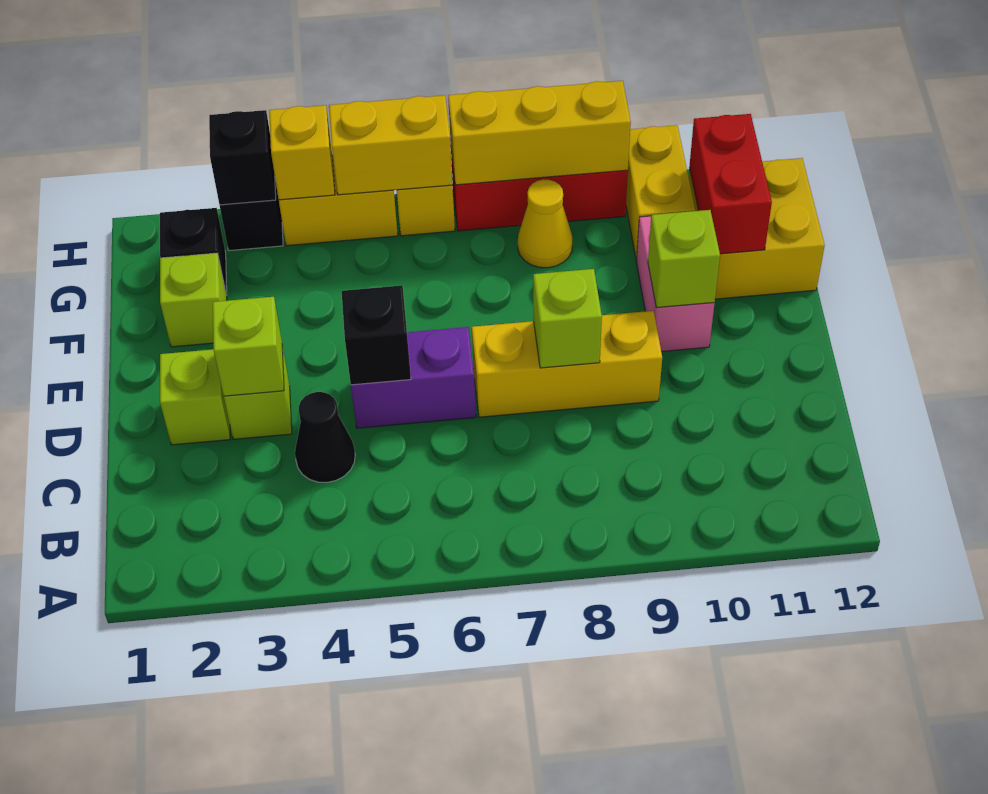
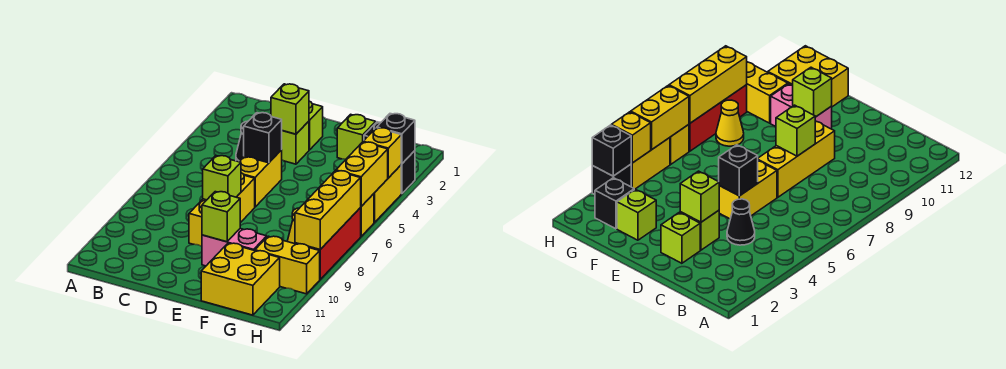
purple brick D5:D6 level 1 -> yellow brick D5:D6 level 1
red brick F11:G11 level 2 -> none

